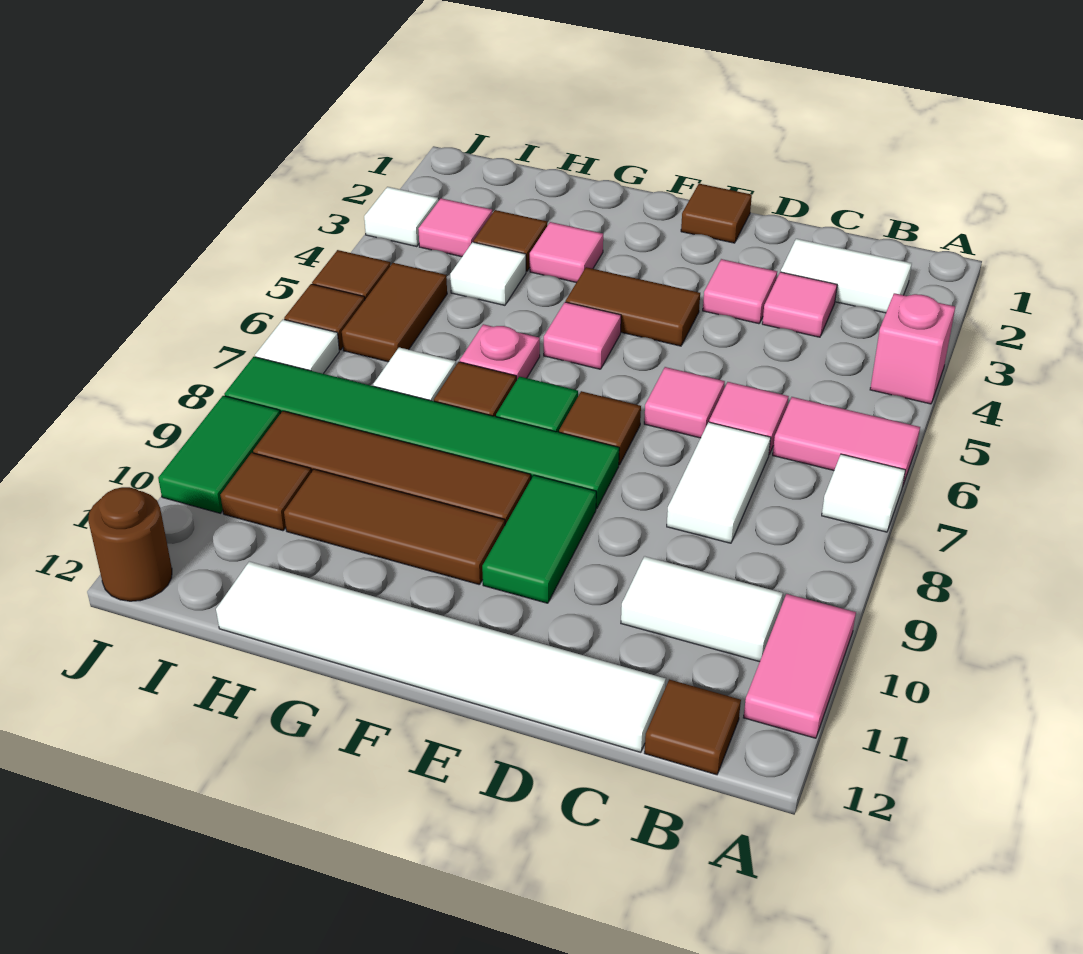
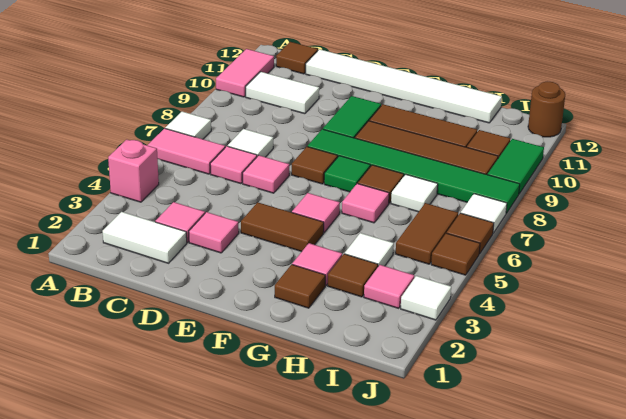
white tile C7:C8 level 1 -> white tile C7 level 1
brown tile E1 level 1 -> brown tile G2 level 1
pink plate G6 level 1 -> pink tile G6 level 1

